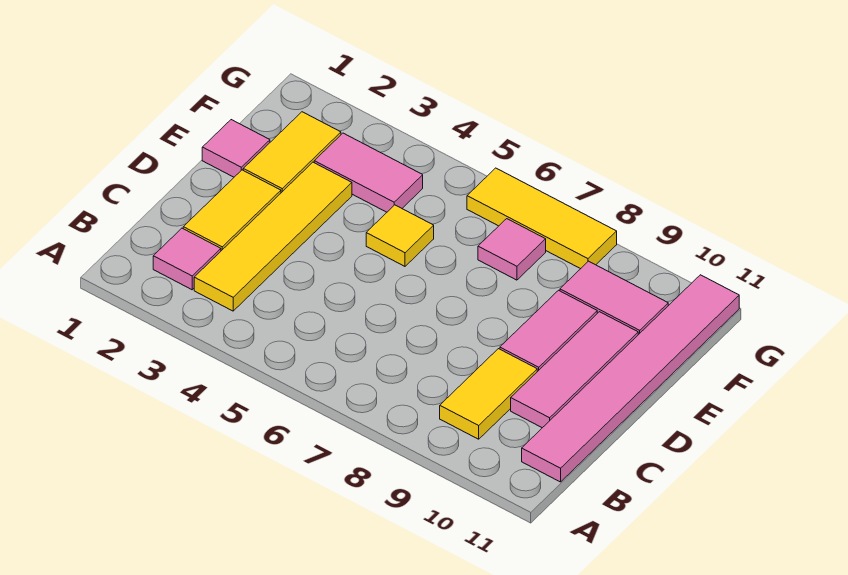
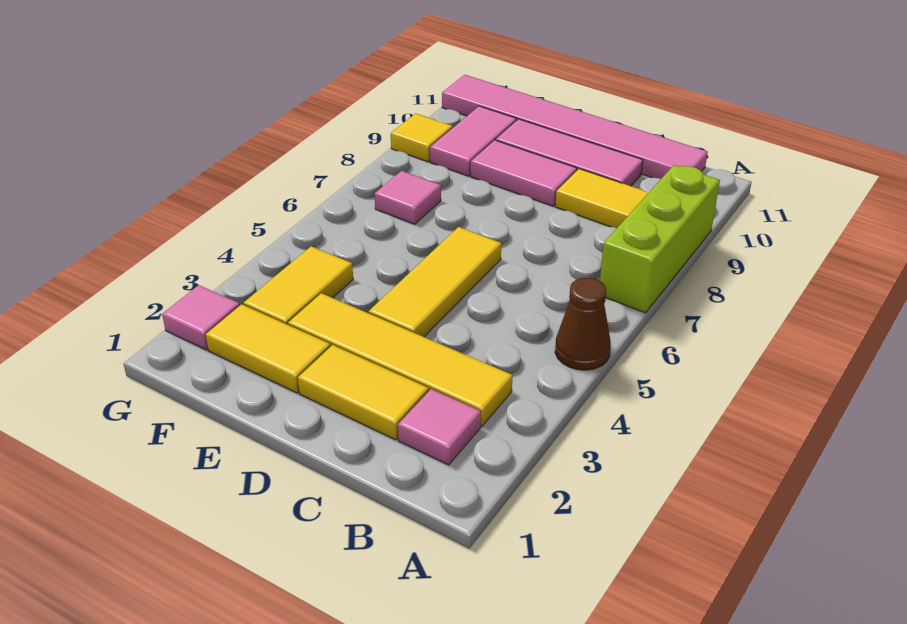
none -> brown cone A5 level 1
none -> lime brick A7:A9 level 1
pink tile E1 level 1 -> pink tile G2 level 1
yellow tile E5 level 1 -> yellow tile G9 level 1
pink tile F3:F4 level 1 -> yellow tile F3:F4 level 1
yellow tile G6:G8 level 1 -> yellow tile D4:D6 level 1

